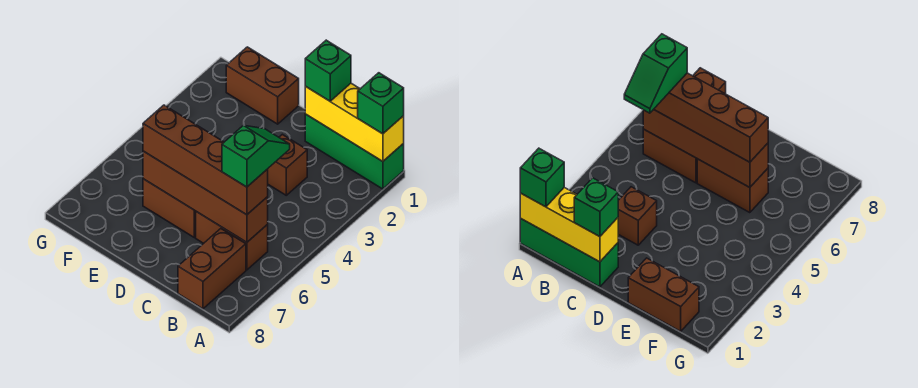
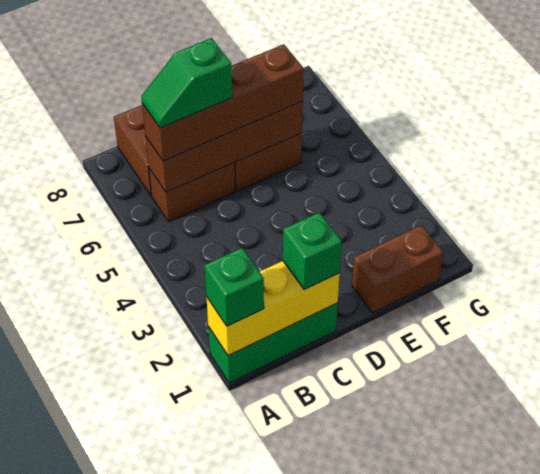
green slope B5:B6 level 4 top 6 -> green slope B6:C6 level 4 top C
brown brick C3 level 1 -> none

